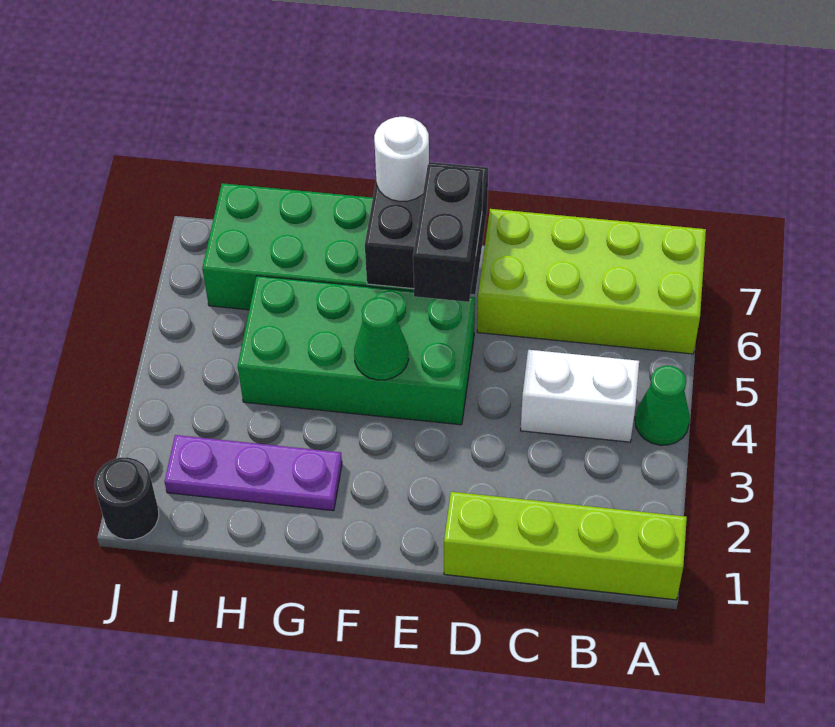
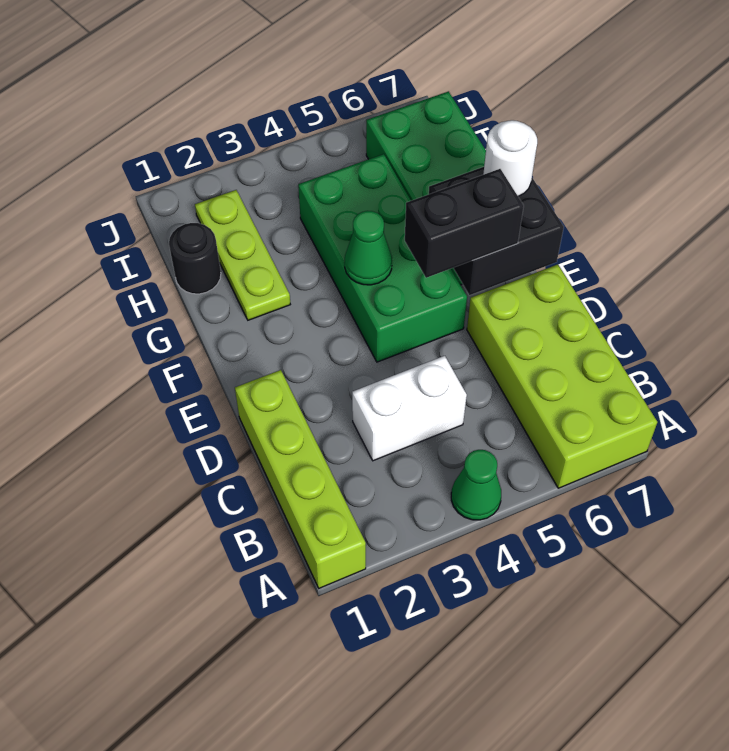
white brick B4:C4 level 1 -> white brick C3:C4 level 1
purple plate G2:I2 level 1 -> lime plate G2:I2 level 1
black round brick J1 level 1 -> black round brick H1 level 1

